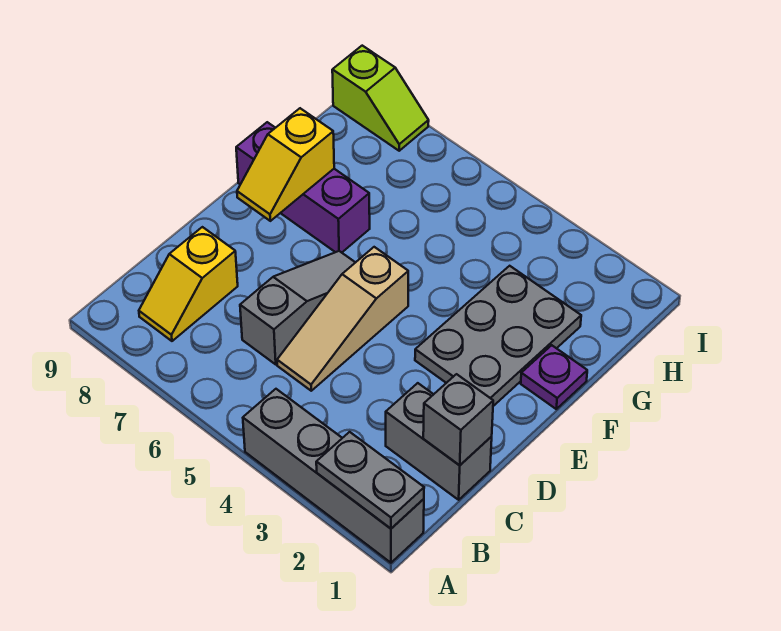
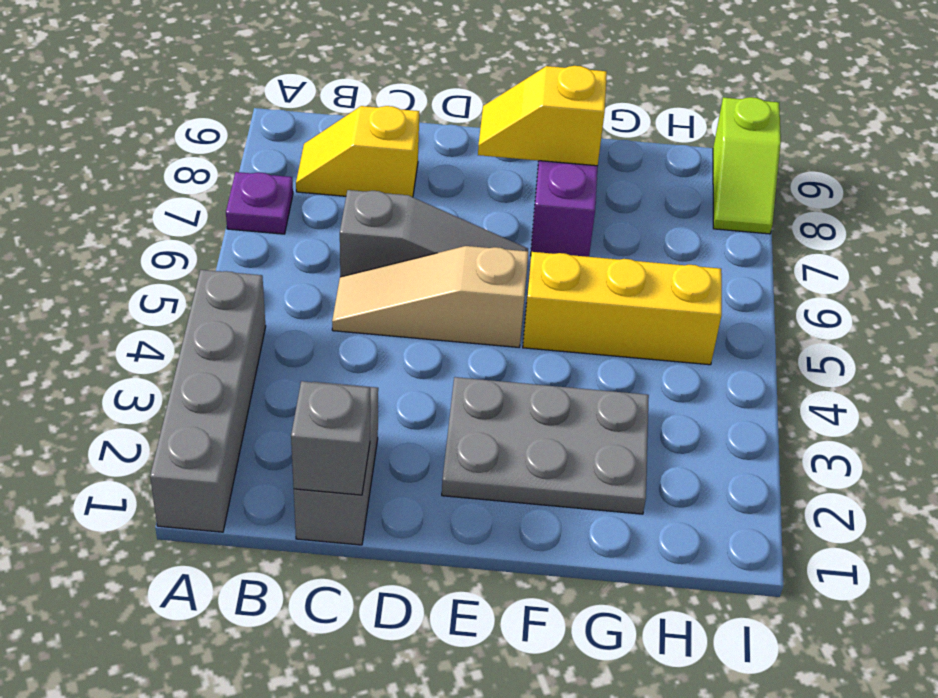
grey plate A1:A2 level 2 -> none
purple plate F1 level 1 -> purple plate A7 level 1
none -> yellow brick F5:H5 level 1

